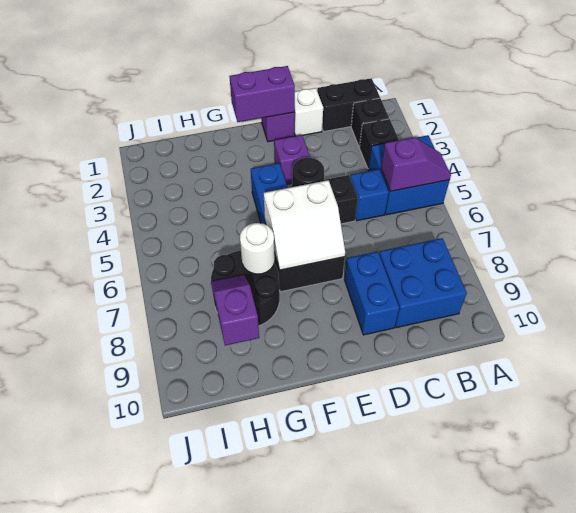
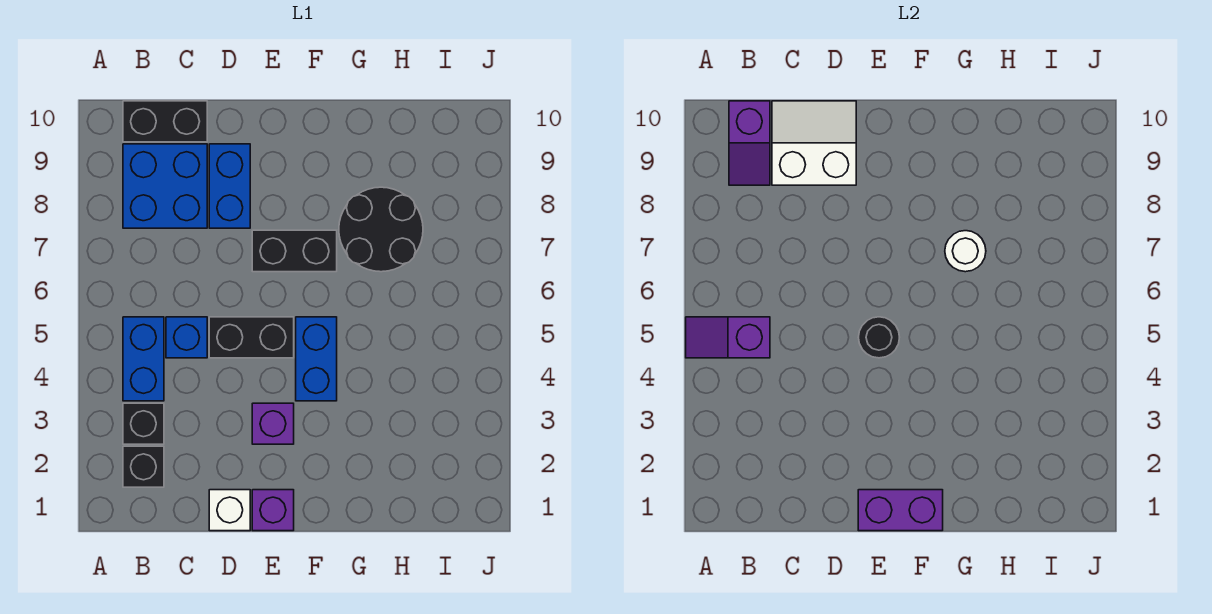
blue brick A4:B5 level 1 -> blue brick B4:B5 level 1
black brick B1:C1 level 1 -> black brick B10:C10 level 1
white slope E6:F7 level 2 top 6 -> white slope C9:D10 level 2 top 9
purple slope H8:H9 level 2 top 9 -> purple slope B9:B10 level 2 top 10

